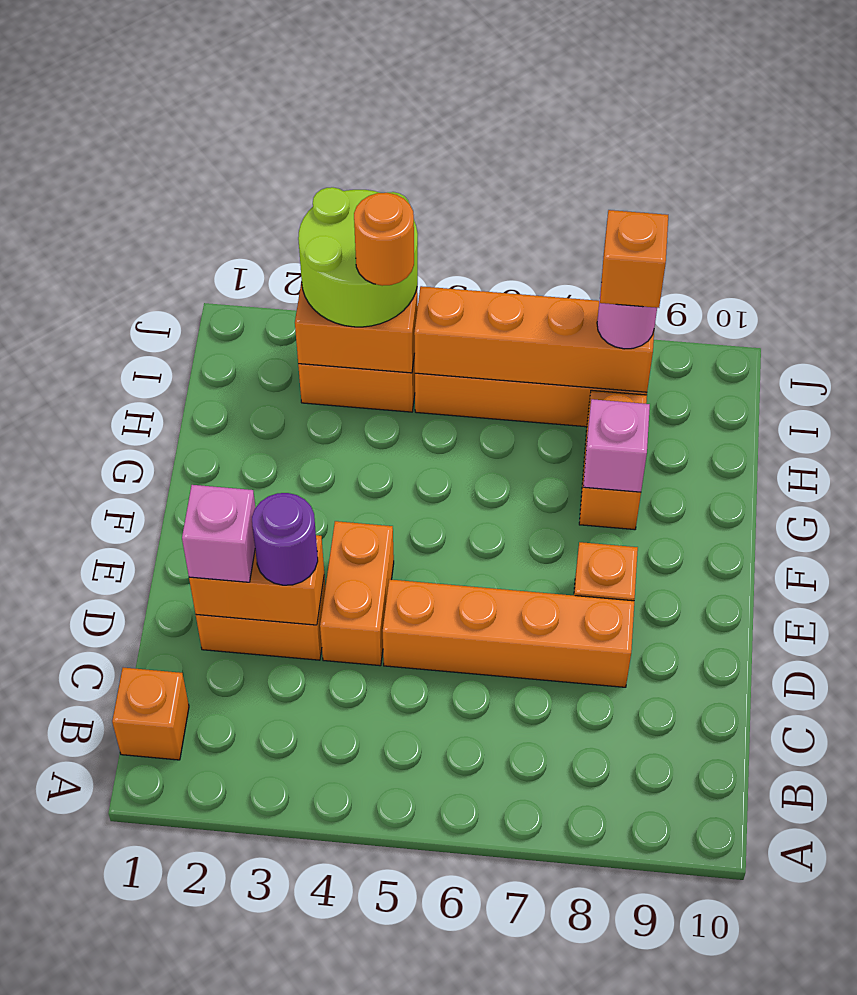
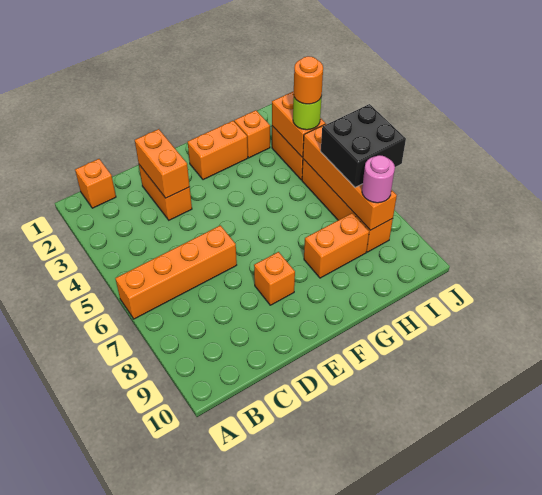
pink brick D2 level 3 -> none
purple round brick D3 level 3 -> none
orange brick D4:E4 level 1 -> orange brick F2:G2 level 1
orange brick D5:D8 level 1 -> orange brick A6:D6 level 1
pink brick G8 level 2 -> none
lime round brick I3:J4 level 3 -> lime round brick I4 level 3
none -> black brick I6:J7 level 3
orange brick I8 level 4 -> orange brick H2 level 1

